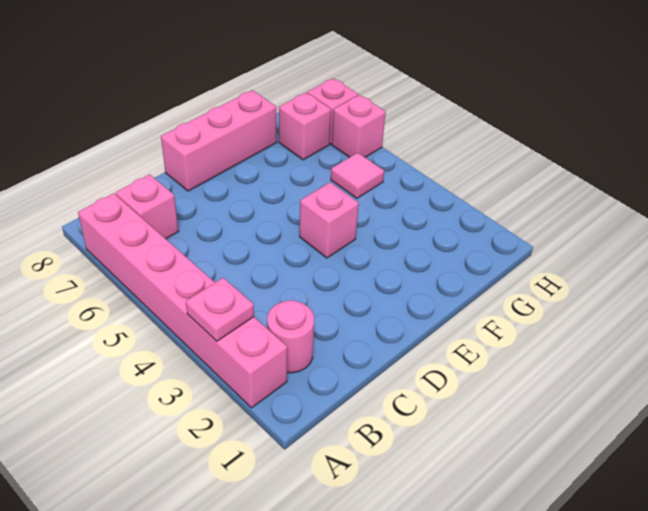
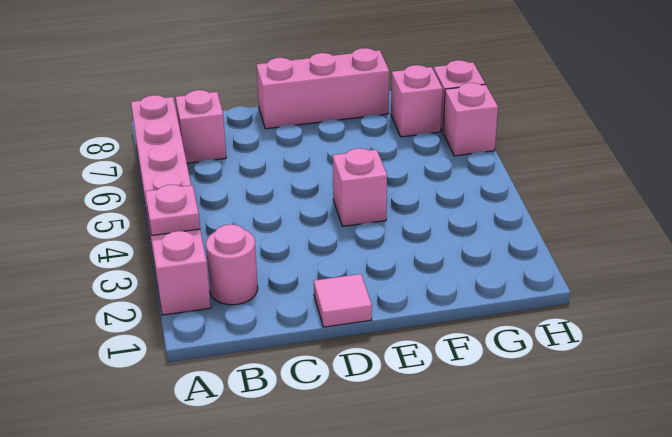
pink tile G5 level 1 -> pink tile D1 level 1

